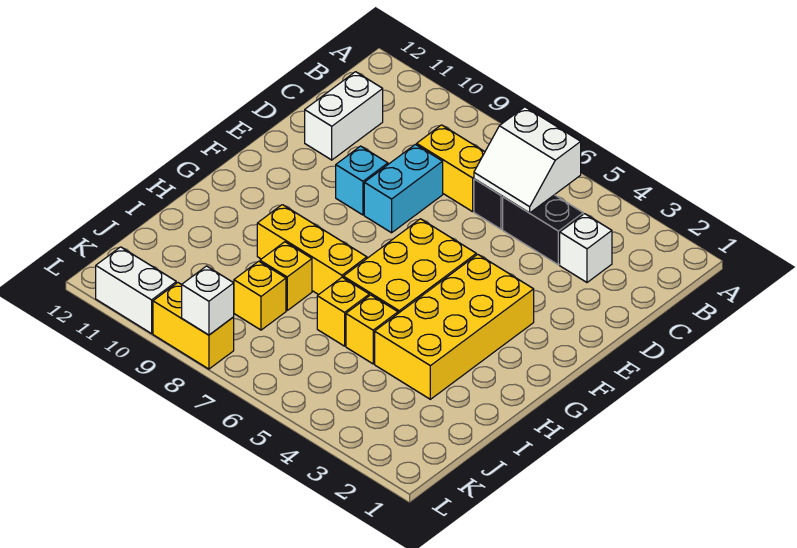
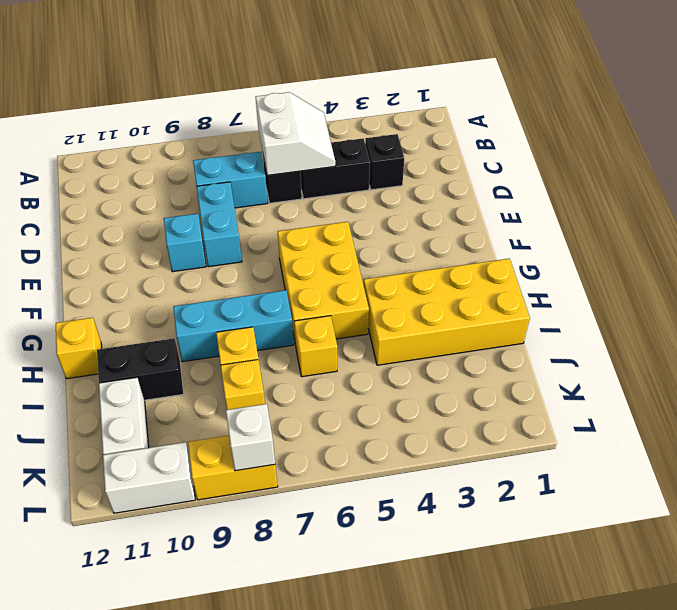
white slope B5:C6 level 2 top B -> white slope B5:C6 level 2 top 6
white brick C3 level 1 -> black brick C3 level 1
yellow brick C7:C8 level 1 -> cyan brick C7:C8 level 1
white brick C11:D11 level 1 -> white brick J11:K11 level 1
yellow brick F3:I4 level 1 -> yellow brick H1:I4 level 1
yellow brick H7:H9 level 1 -> cyan brick H7:H9 level 1
yellow brick I5 level 1 -> yellow brick H12 level 1
none -> black brick I10:I11 level 1

